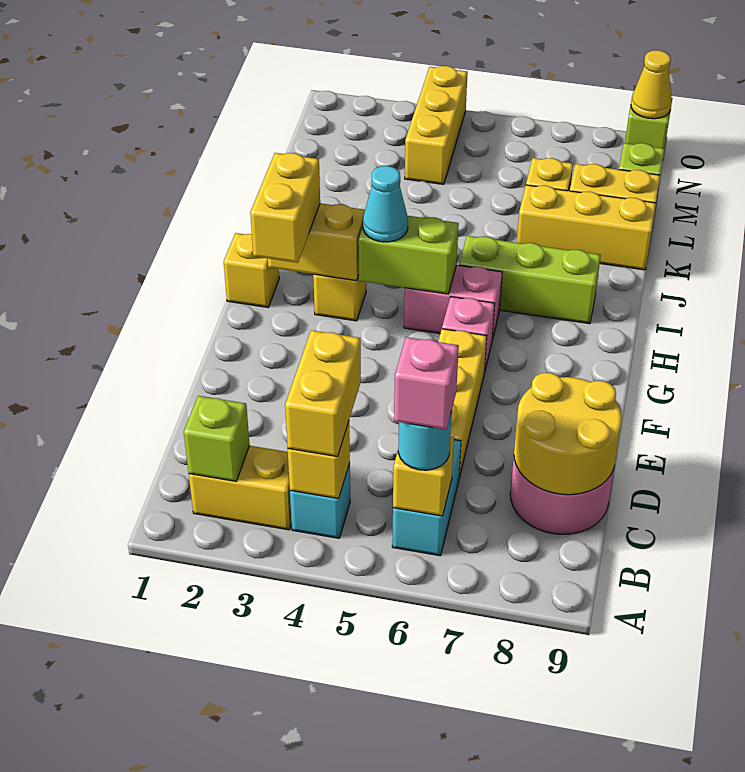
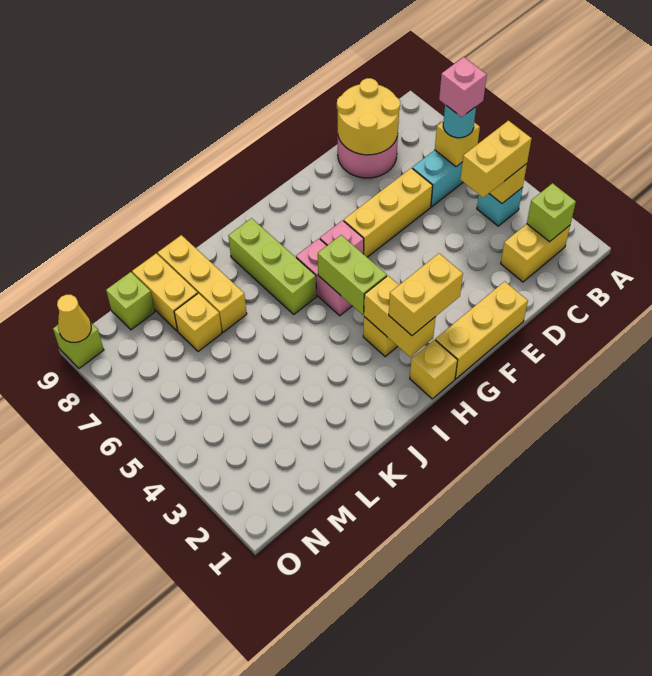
yellow brick B2:B3 level 1 -> yellow brick B2:C2 level 1
cyan cone H4 level 3 -> none
yellow brick M4:O4 level 1 -> yellow brick E1:G1 level 1

